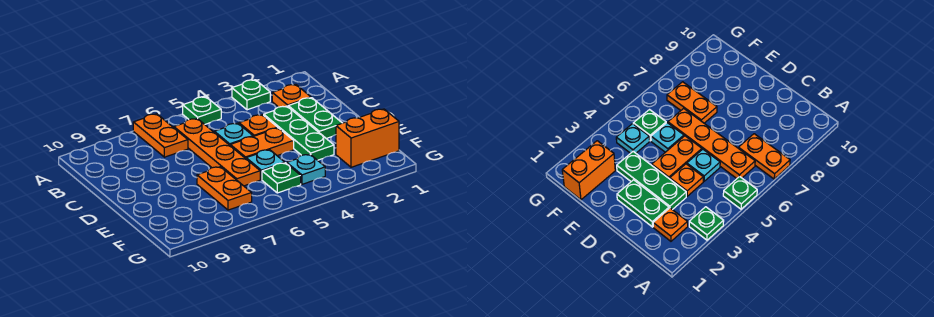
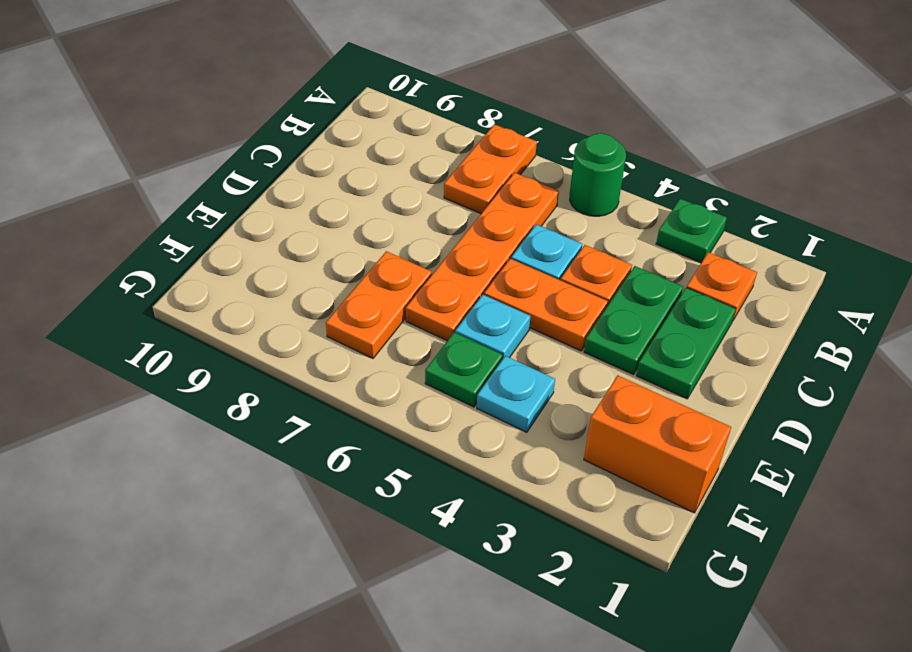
green plate A5 level 1 -> green round brick A5 level 1
green plate C3:E3 level 1 -> green plate C3:D3 level 1

